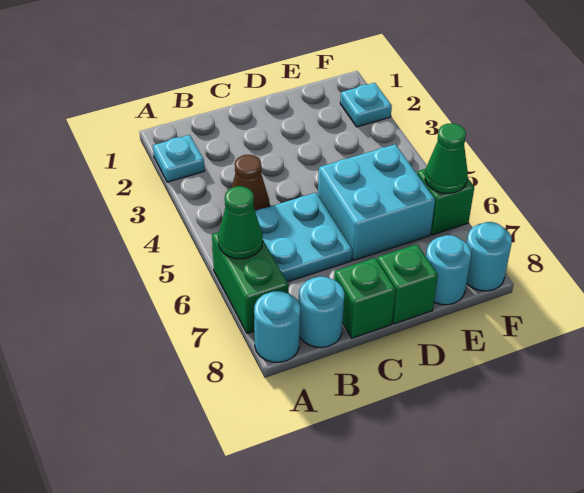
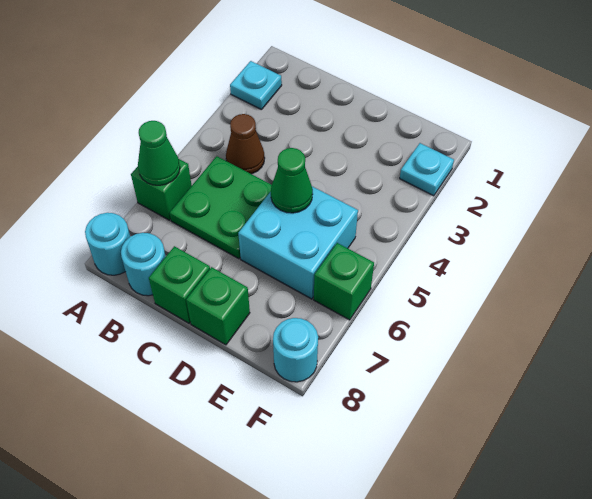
green brick A6:A7 level 1 -> green brick A6 level 1
cyan plate B5:C6 level 1 -> green plate B5:C6 level 1
cyan round brick E8 level 1 -> none
green cone F6 level 2 -> green cone D5 level 2

